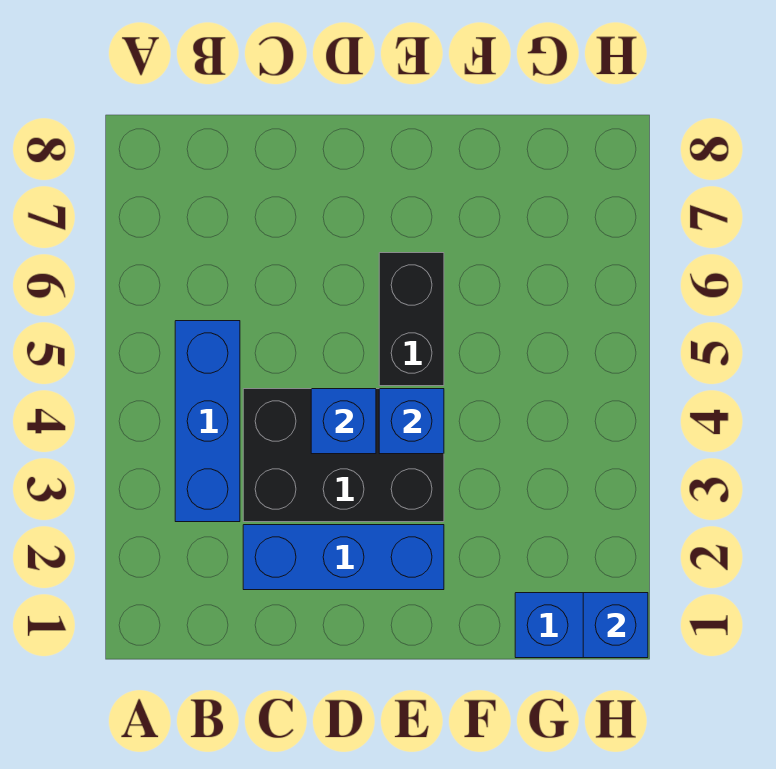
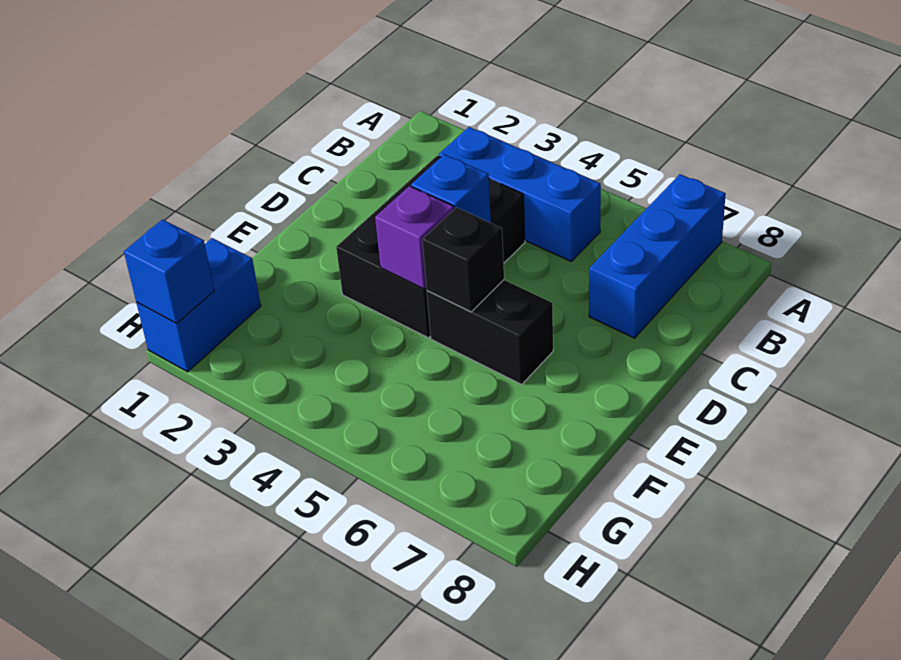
blue brick C2:E2 level 1 -> blue brick A7:C7 level 1
blue brick E4 level 2 -> purple brick E4 level 2
none -> black brick E5 level 2

